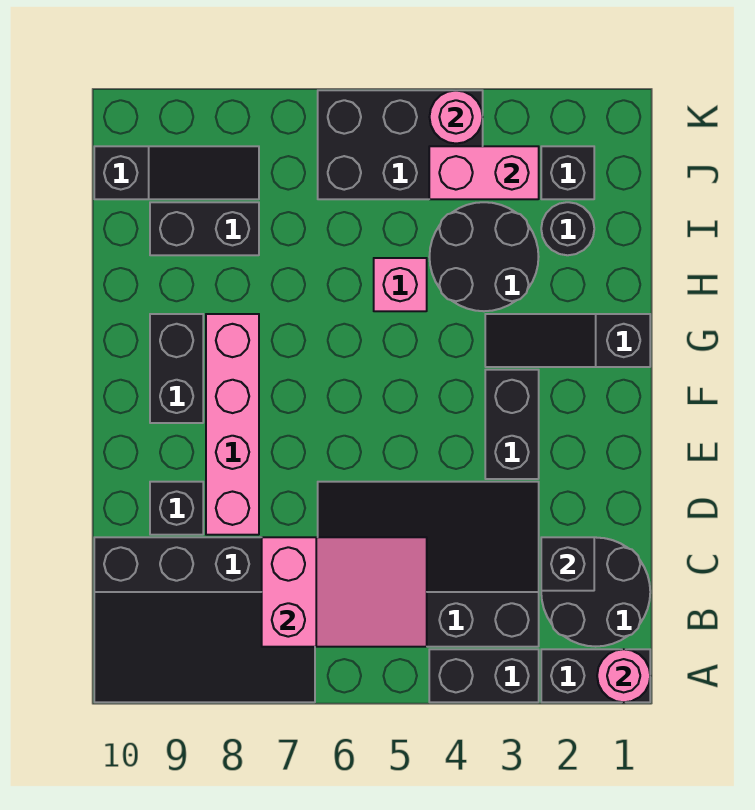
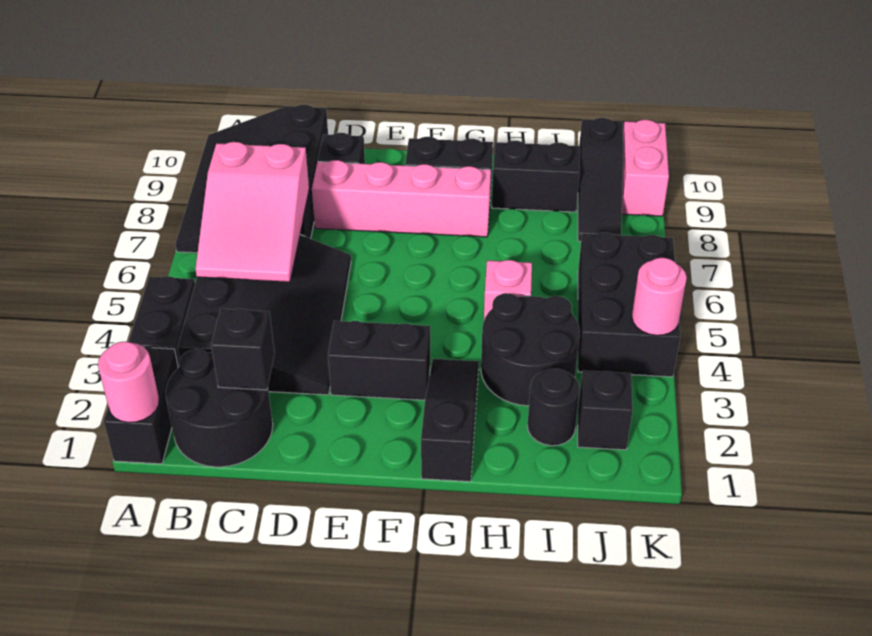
black brick I8:I9 level 1 -> black brick H9:I9 level 1
pink brick J3:J4 level 2 -> pink brick K9:K10 level 1

